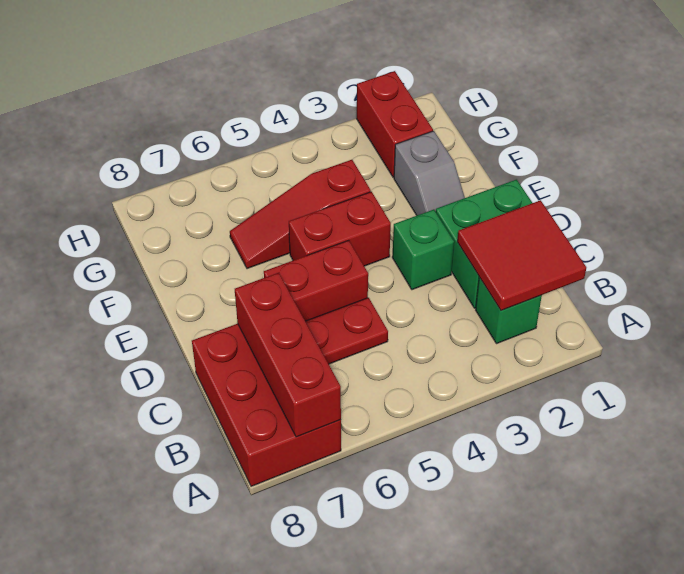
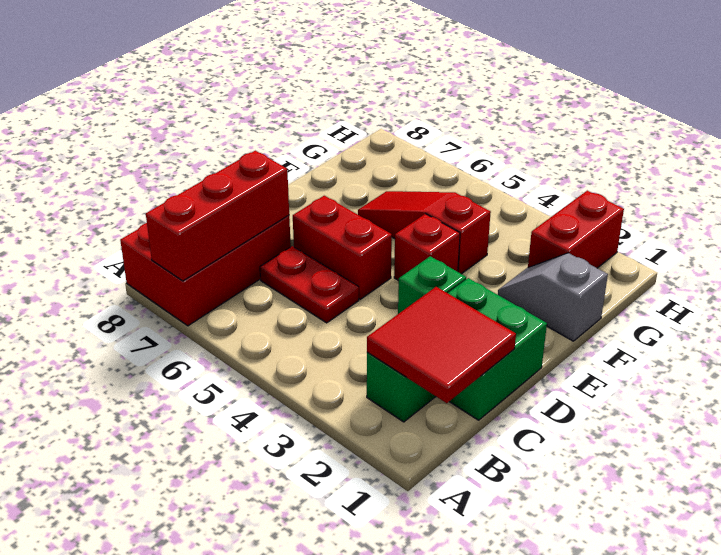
grey slope E2:F2 level 1 top F -> grey slope F1:F2 level 1 top 1
red brick E4:E5 level 1 -> red brick E4 level 1

